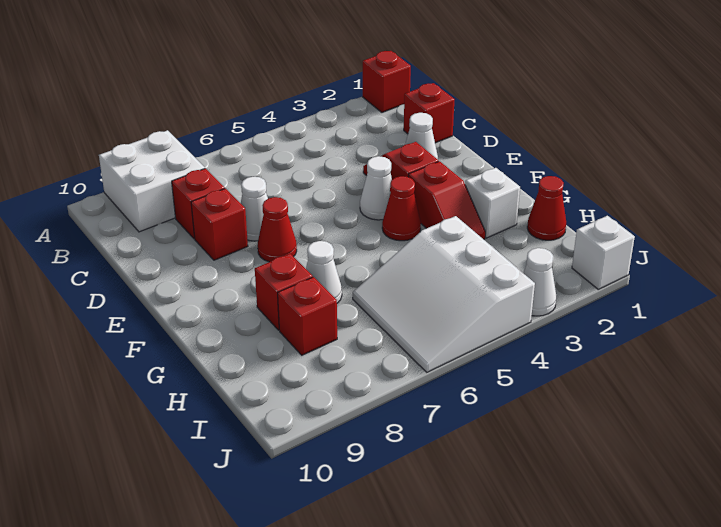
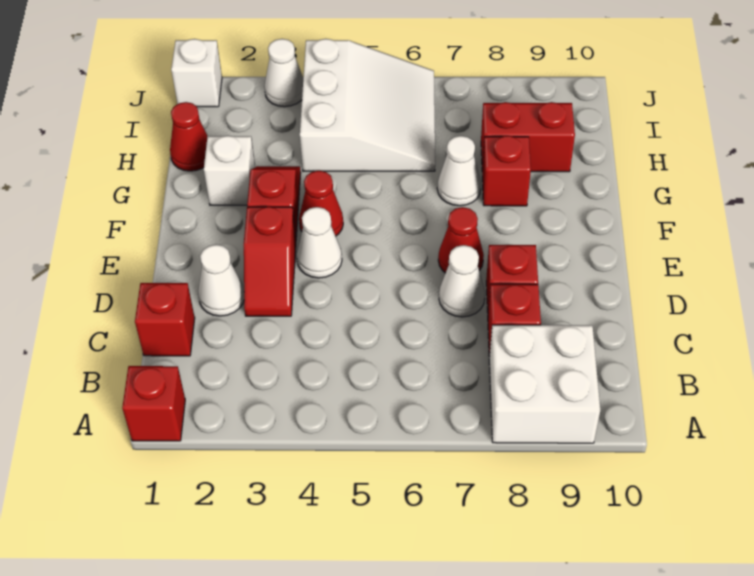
red brick H8 level 1 -> red brick H8:H9 level 1

